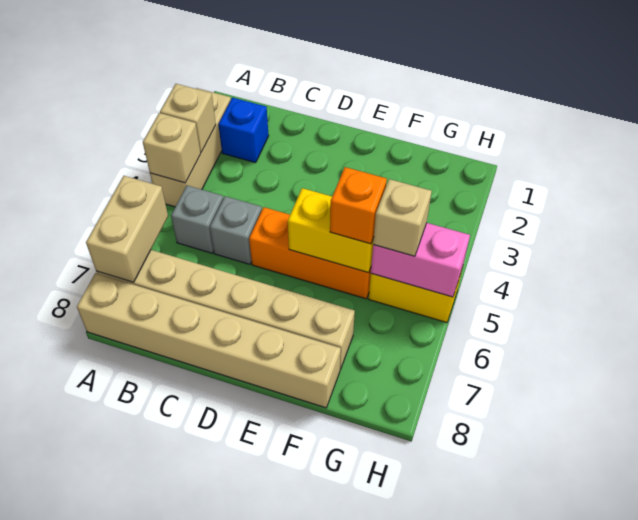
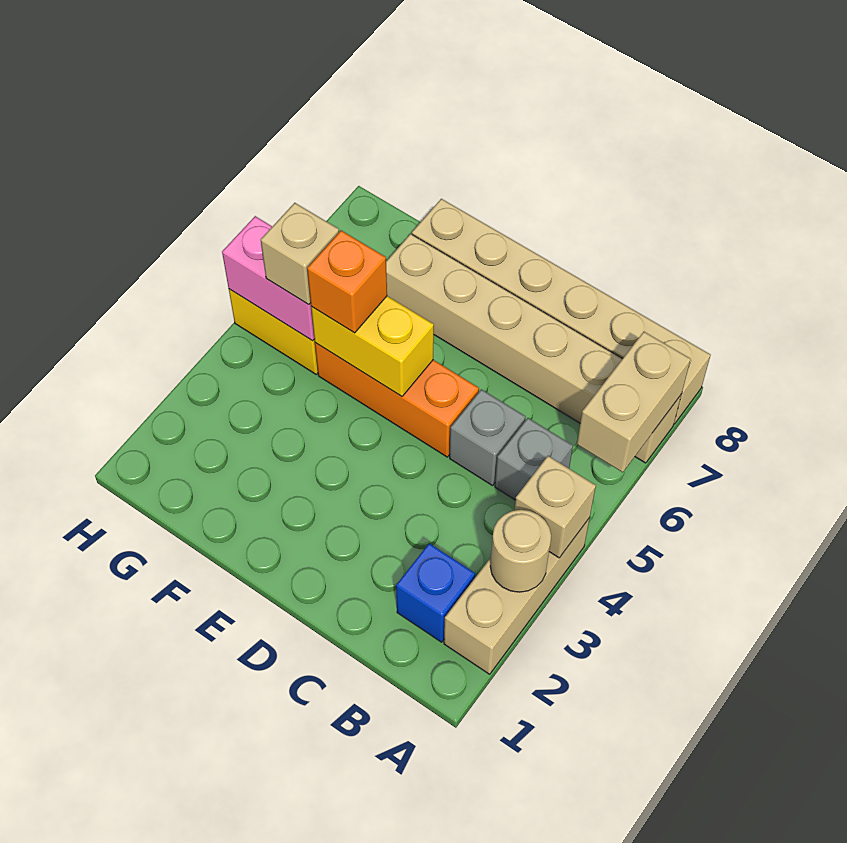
tan brick A3 level 2 -> tan round brick A3 level 2

